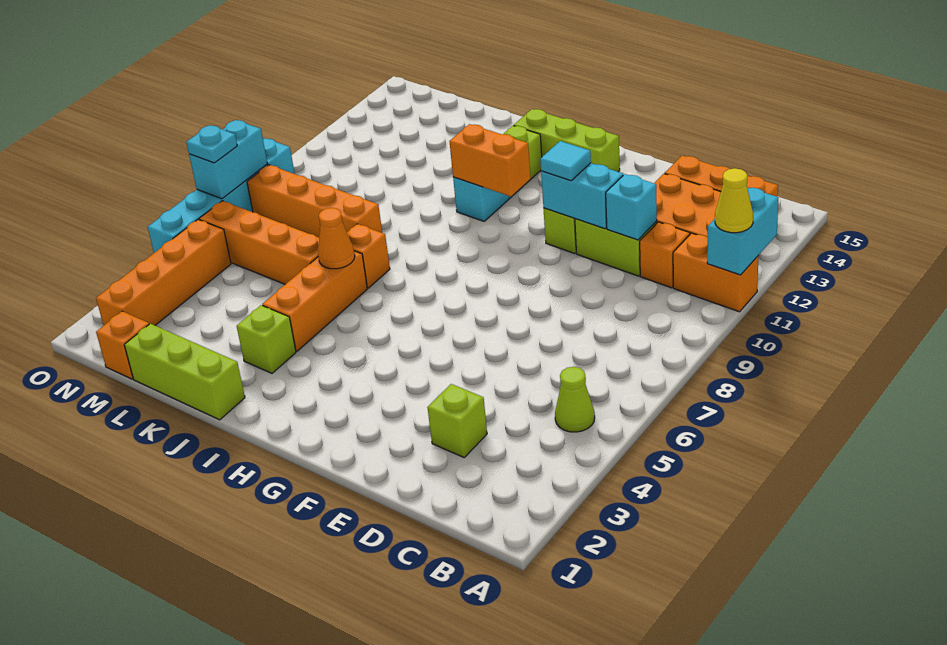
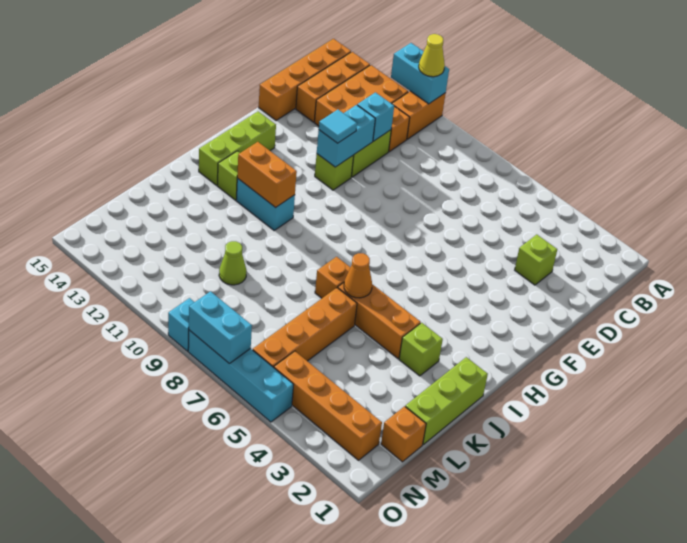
lime cone B5 level 1 -> lime cone L10 level 1
orange brick H11:I11 level 2 -> orange brick I11:I12 level 2
orange brick K8:N8 level 1 -> orange brick B15:E15 level 1
cyan plate O7 level 3 -> none

